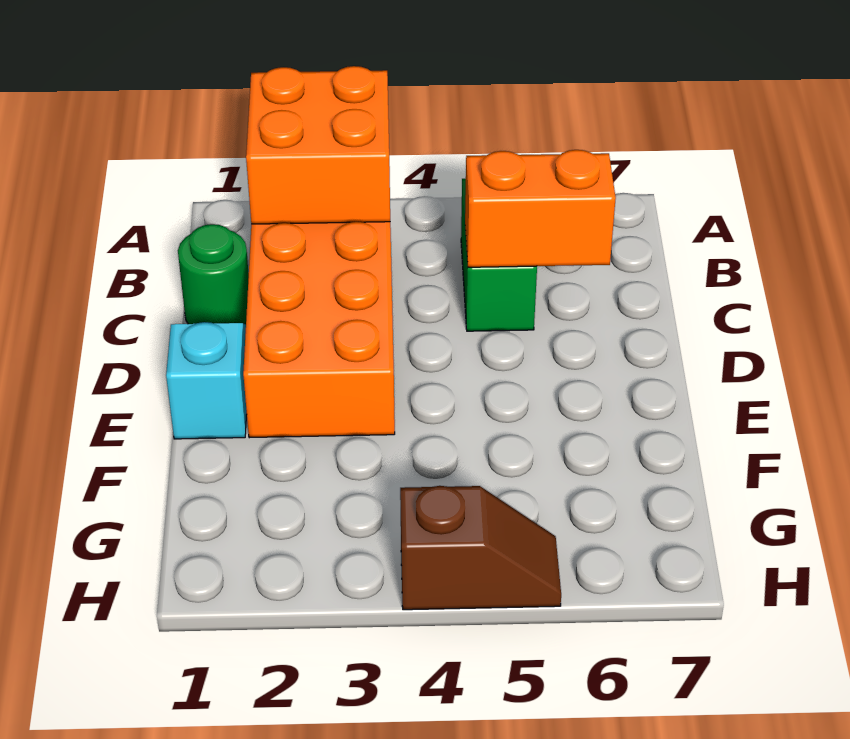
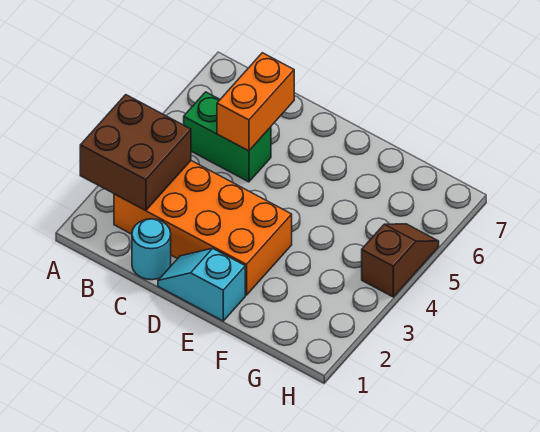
orange brick A2:B3 level 2 -> brown brick A2:B3 level 2
green round brick C1 level 1 -> cyan round brick C1 level 1

